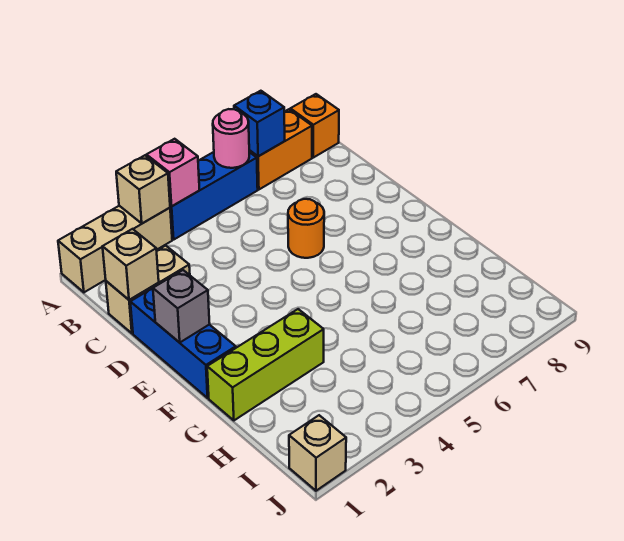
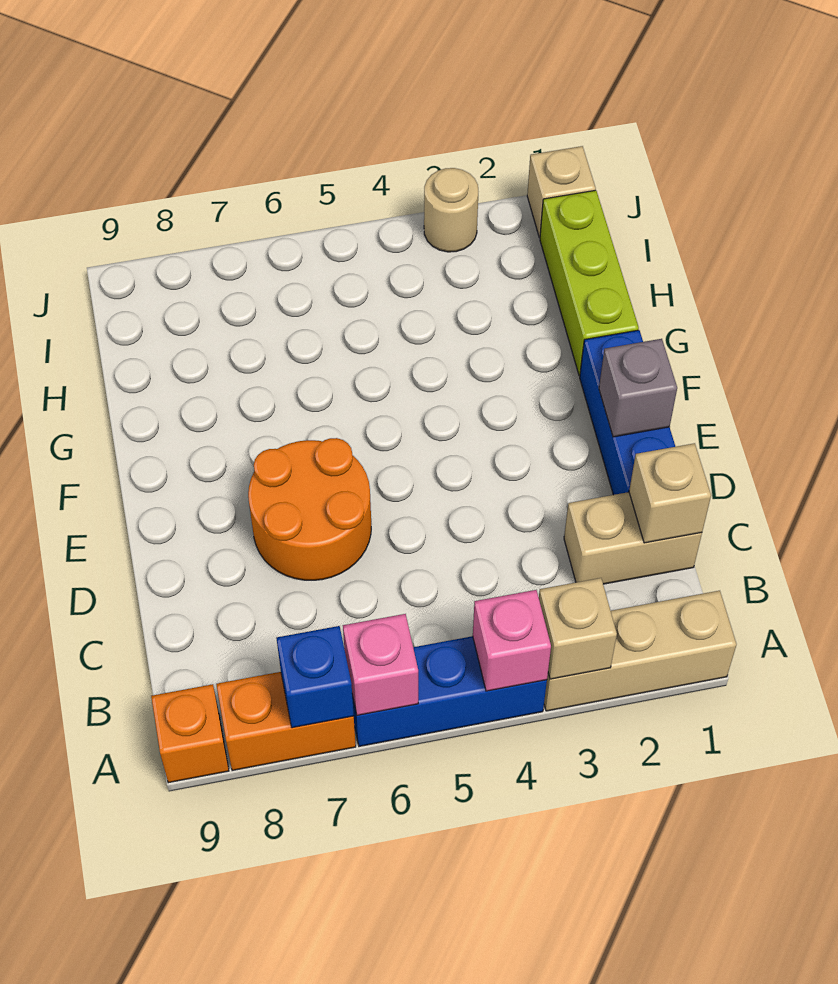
pink round brick A6 level 2 -> pink brick A6 level 2
orange round brick D6 level 1 -> orange round brick D6:E7 level 1
lime brick G1:G3 level 1 -> lime brick G1:I1 level 1
none -> tan round brick J3 level 1

